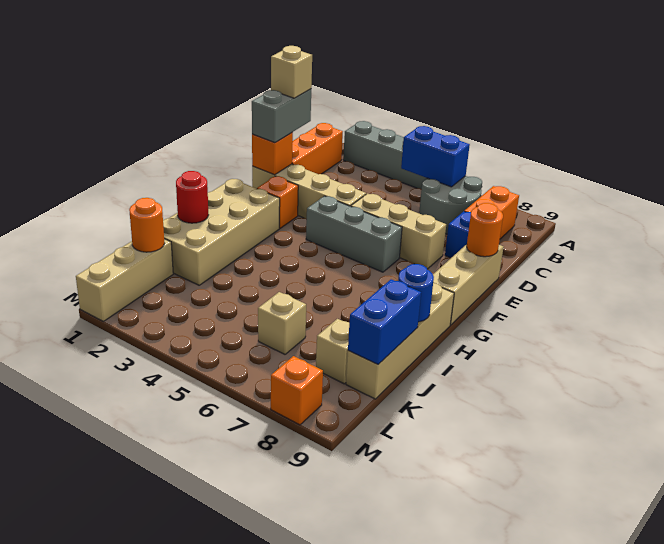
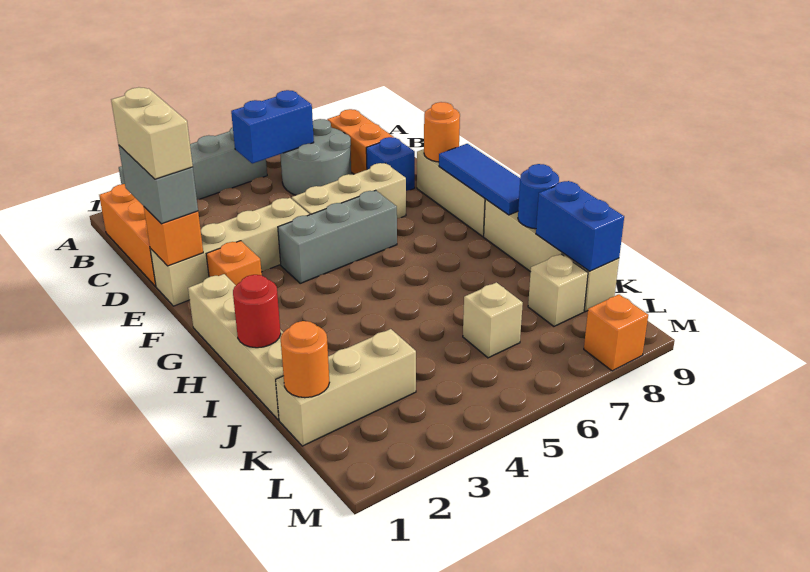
tan brick D1 level 4 -> tan brick D1:E1 level 4
none -> blue tile F9:H9 level 2
tan brick G1:J2 level 1 -> tan brick G1:J1 level 1
tan brick K1:M1 level 1 -> tan brick K1:K3 level 1

